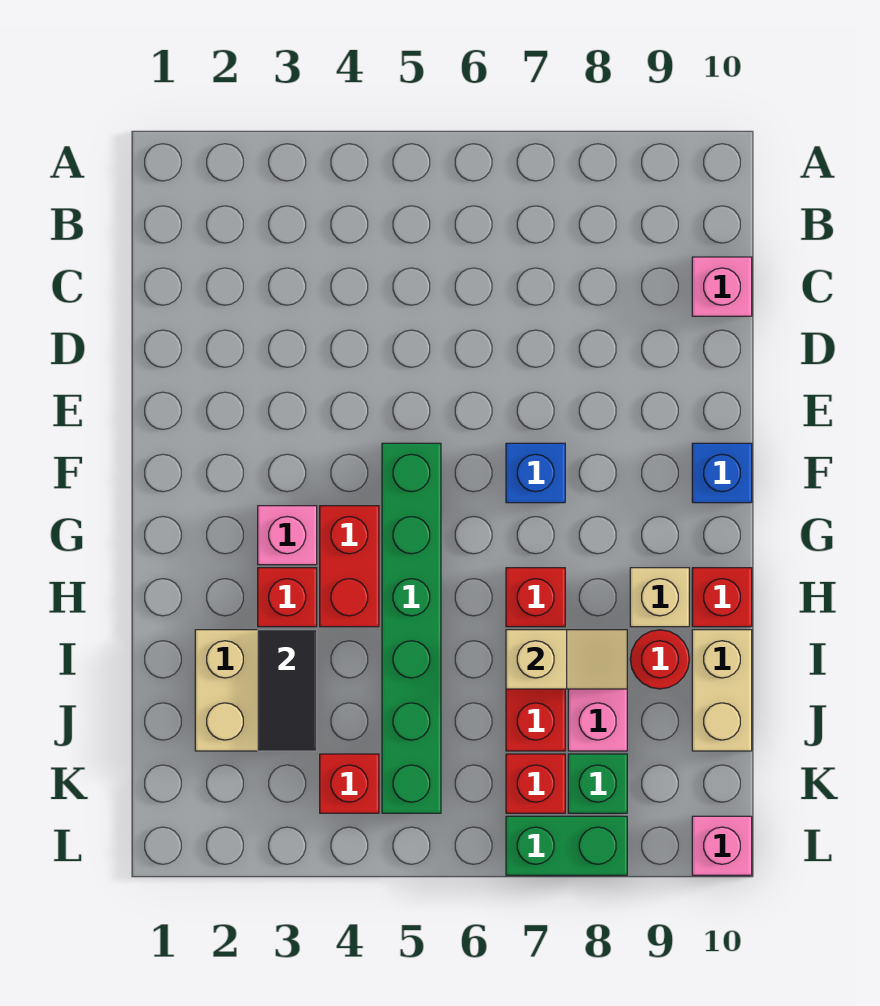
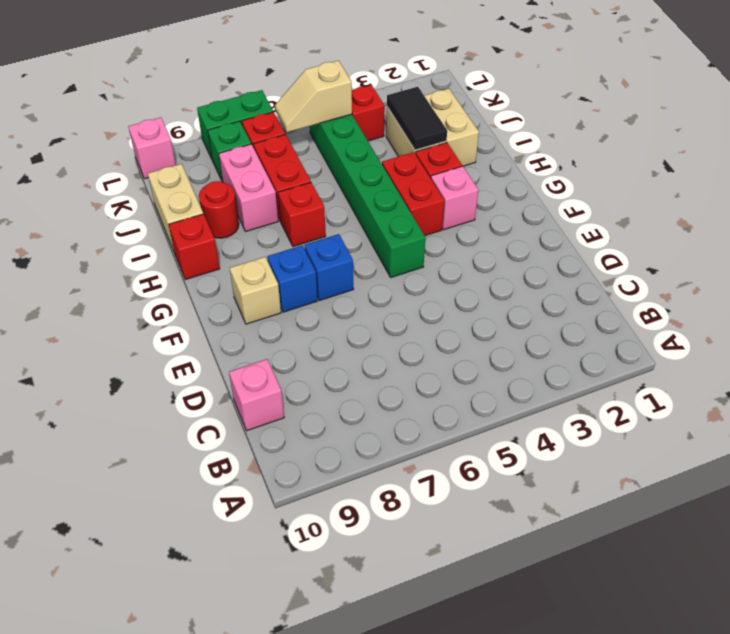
blue brick F10 level 1 -> blue brick F8 level 1
tan brick H9 level 1 -> tan brick F9 level 1
tan slope I7:I8 level 2 top 7 -> tan slope K5:K6 level 2 top 5

